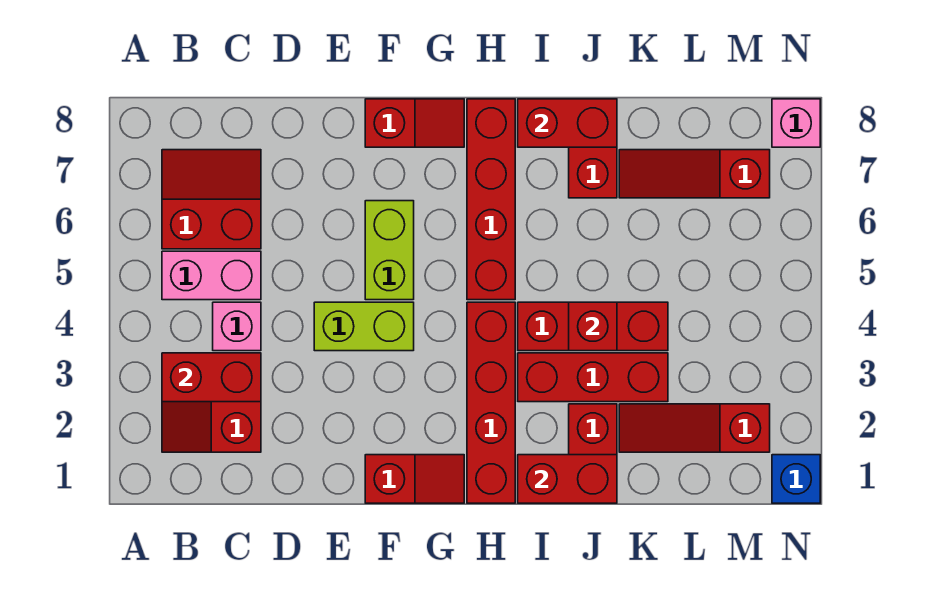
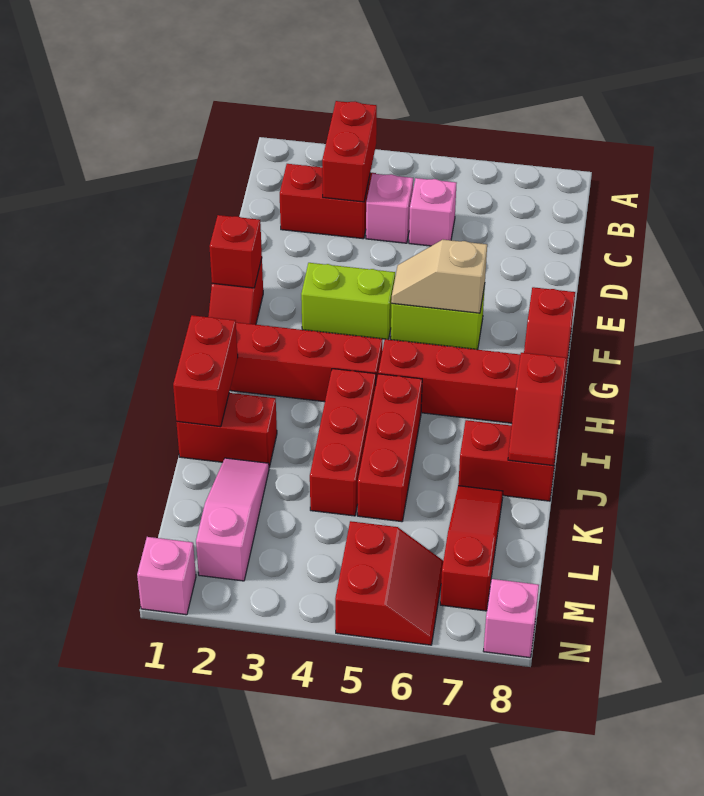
pink brick B5:C5 level 1 -> pink brick C5 level 1
red slope B6:C7 level 1 top 6 -> red slope M5:N6 level 1 top 5
lime brick E4:F4 level 1 -> lime brick F3:F4 level 1
none -> tan slope F5:F6 level 2 top 6
red brick I3:K3 level 1 -> red brick I5:K5 level 1
red brick I8:J8 level 2 -> red slope I8:J8 level 2 top I
red brick J4 level 2 -> red brick F1 level 2
red slope K2:M2 level 1 top M -> pink slope K2:M2 level 1 top M
blue brick N1 level 1 -> pink brick N1 level 1

